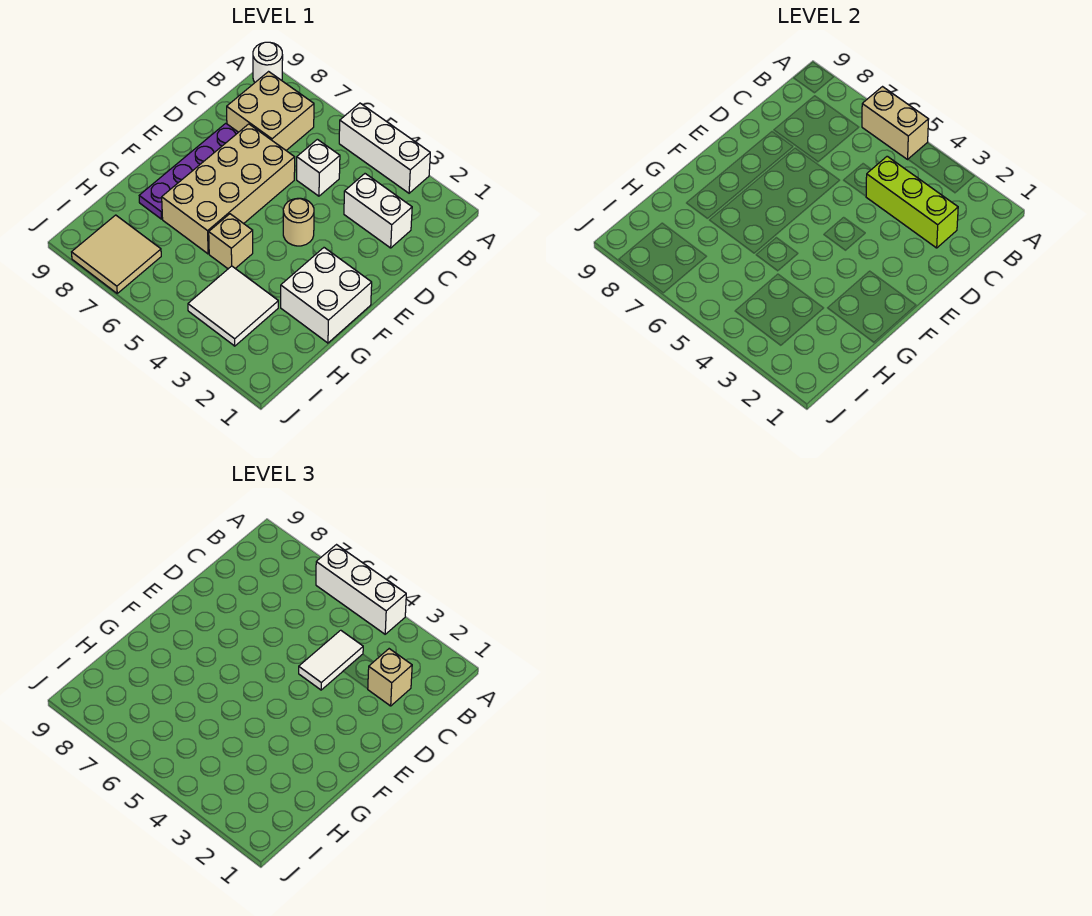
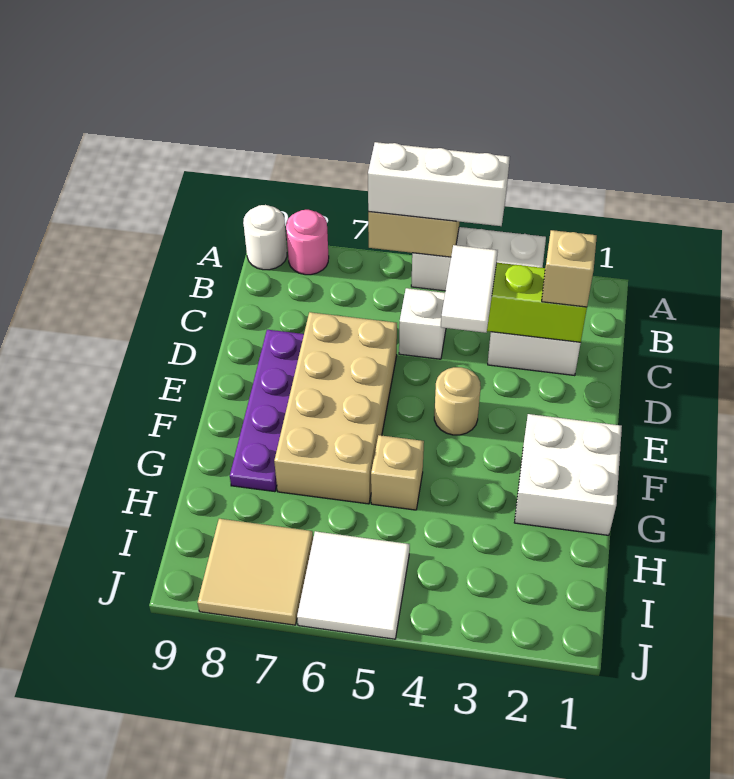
none -> pink round brick A8 level 1
tan brick B7:C8 level 1 -> none
white tile H3:I4 level 1 -> white tile I5:J6 level 1

